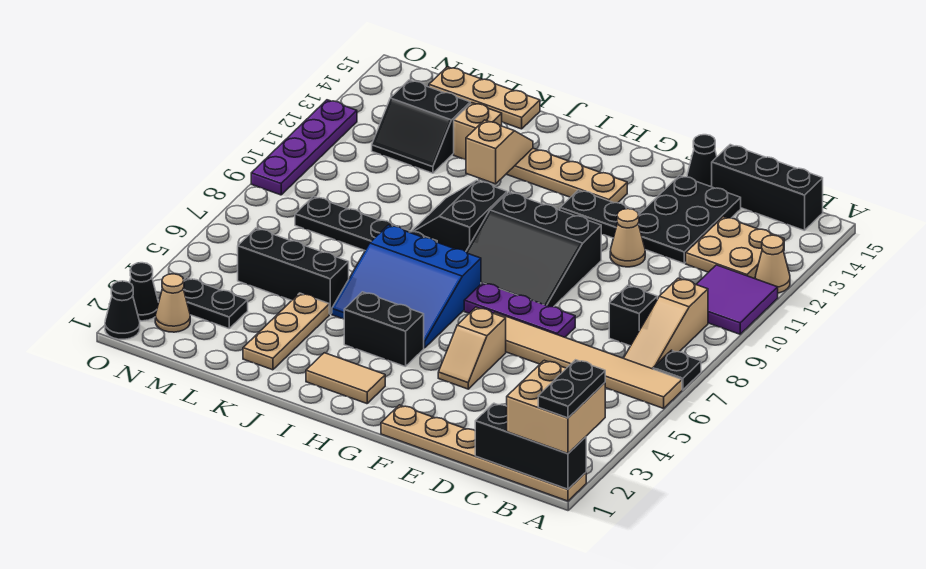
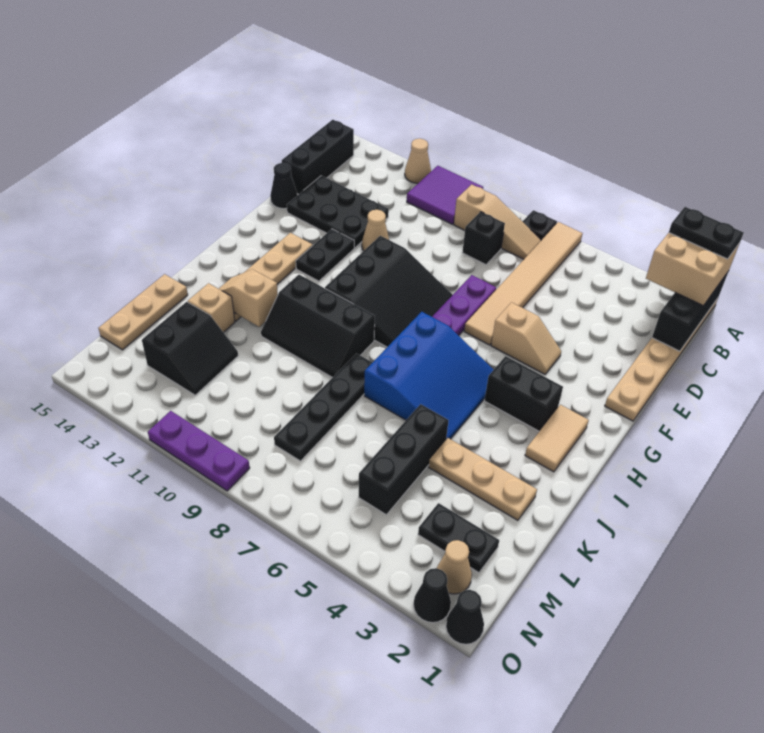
tan plate B12:C13 level 1 -> none
black brick H4:I4 level 1 -> black brick H3:H4 level 1
black slope I9:J10 level 1 top I -> black slope I9:J11 level 1 top I
black plate M3:N3 level 1 -> black plate M2:M3 level 1
purple plate O9:O12 level 1 -> purple plate O9:O11 level 1

